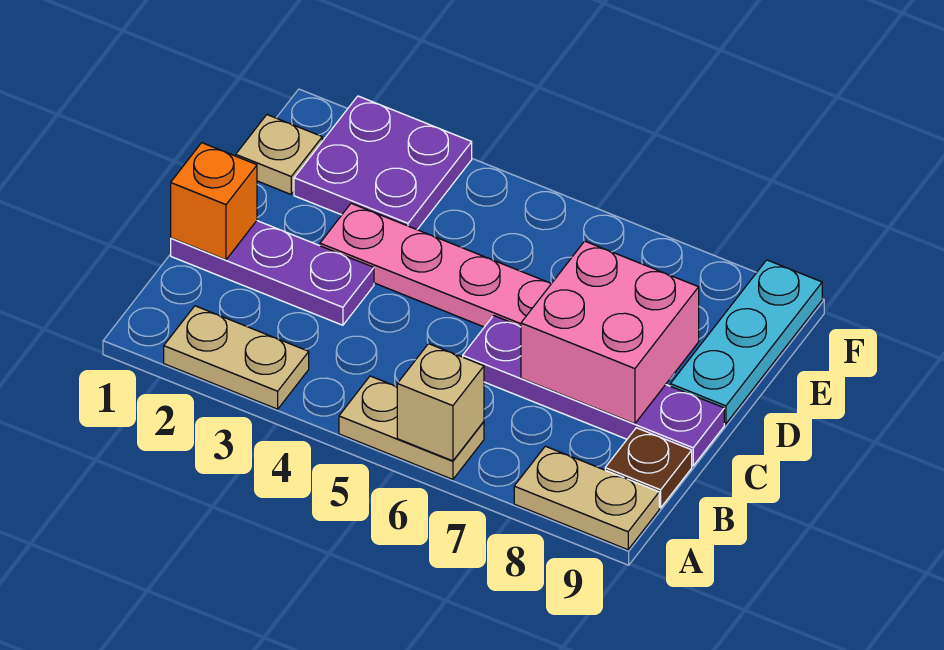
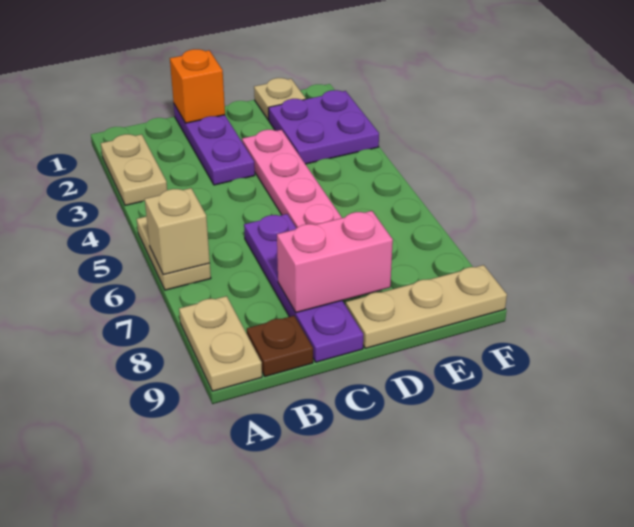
pink brick C7:D8 level 2 -> pink brick C8:D8 level 2
cyan plate D9:F9 level 1 -> tan plate D9:F9 level 1

